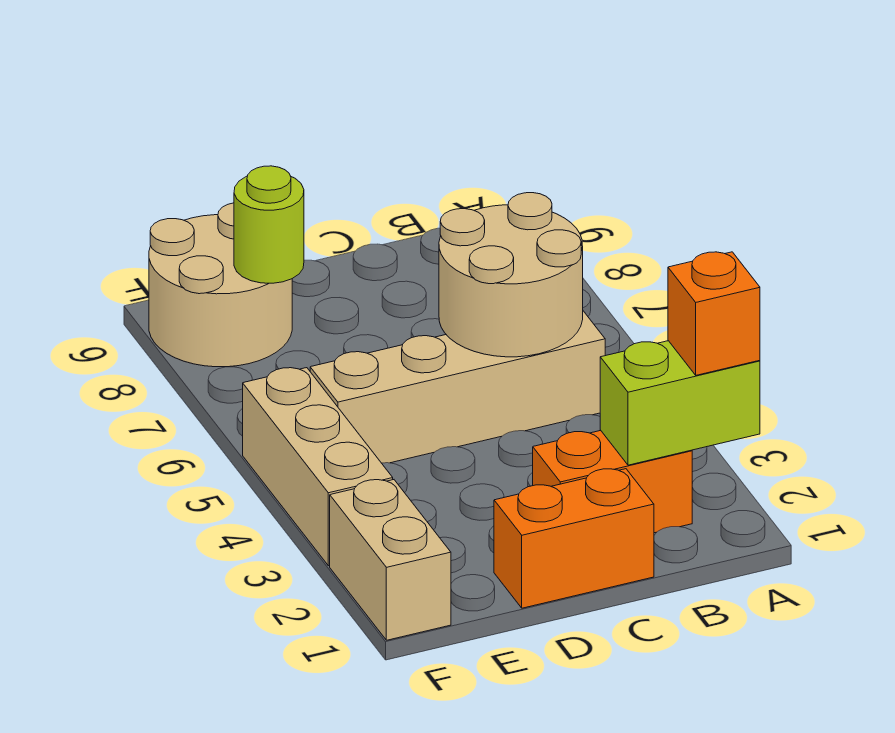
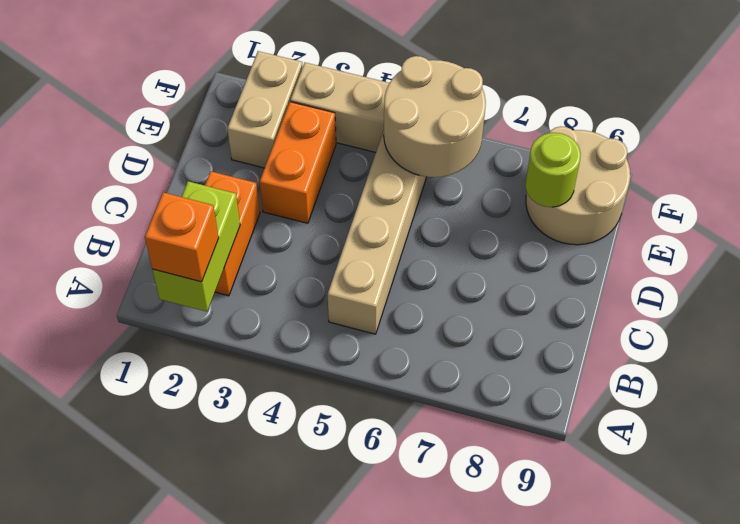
tan round brick B5:C6 level 2 -> tan round brick E5:F6 level 2
orange brick C1:D1 level 1 -> orange brick D3:E3 level 1
tan brick F1:F2 level 1 -> tan brick E2:F2 level 1

